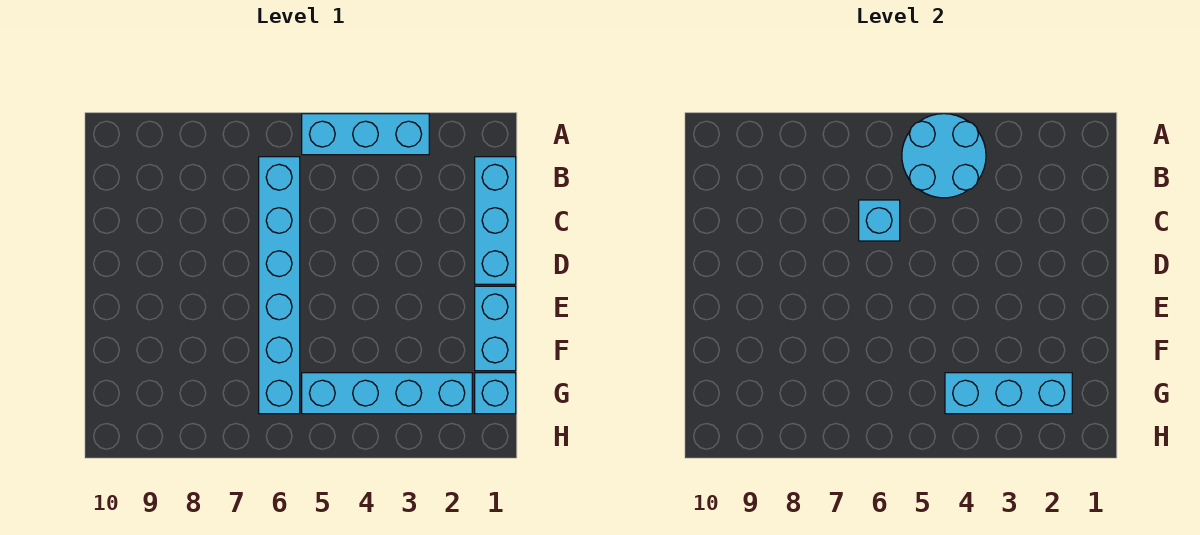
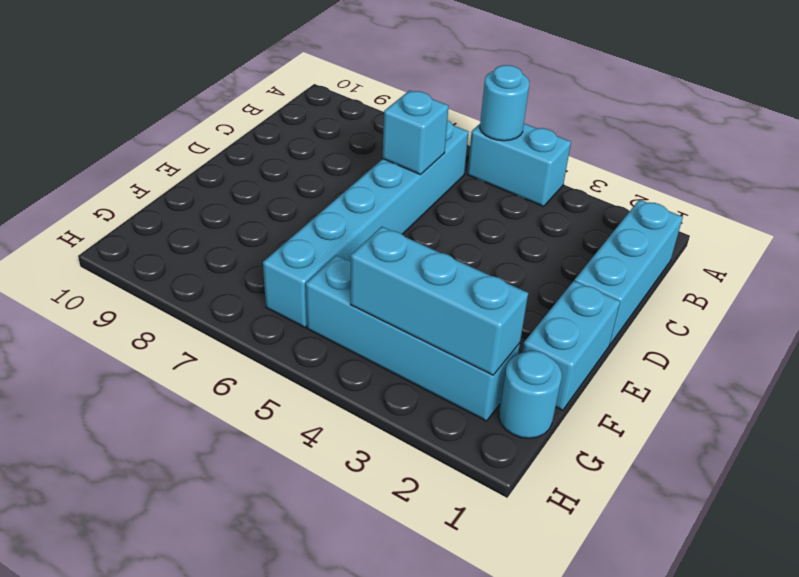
cyan brick A3:A5 level 1 -> cyan brick A4:A5 level 1
cyan round brick A4:B5 level 2 -> cyan round brick A5 level 2
cyan brick G1 level 1 -> cyan round brick G1 level 1

